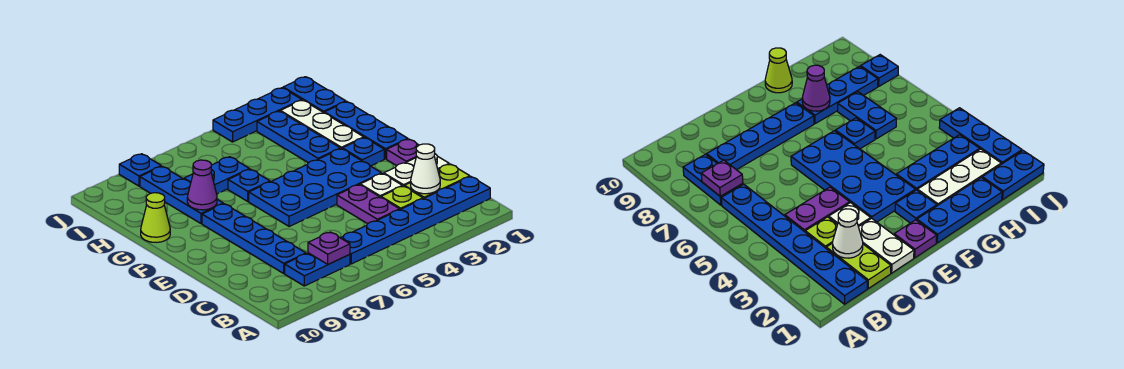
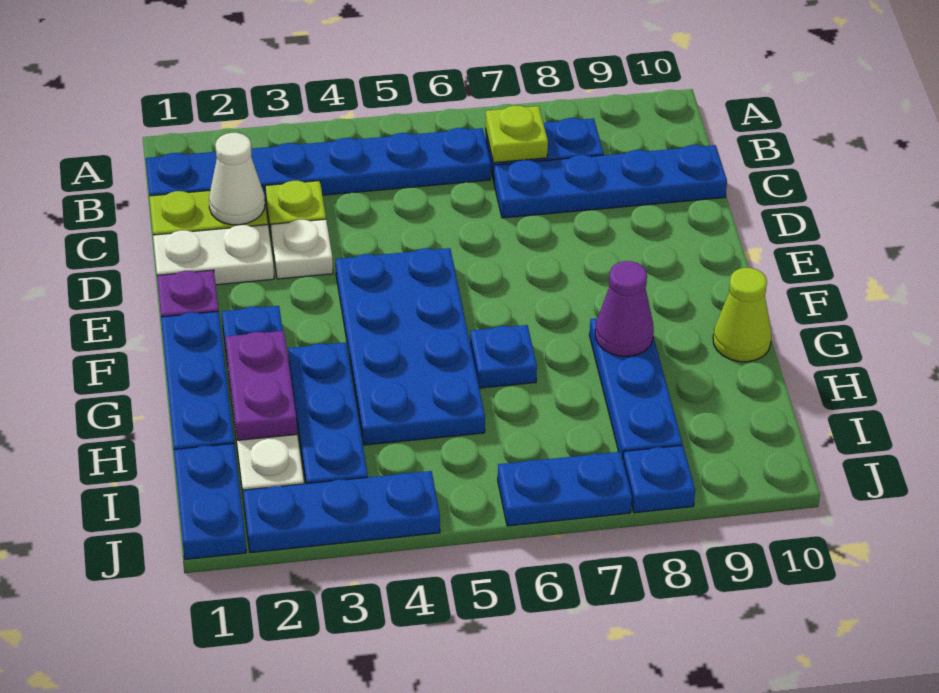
purple plate B7 level 2 -> lime plate B7 level 2
purple plate C4:D4 level 1 -> purple plate G2:H2 level 2
blue plate C8:F8 level 1 -> blue plate C7:C10 level 1
blue plate E3:F6 level 1 -> blue plate E4:H5 level 1
blue plate H6:H7 level 1 -> blue plate J6:J7 level 1

